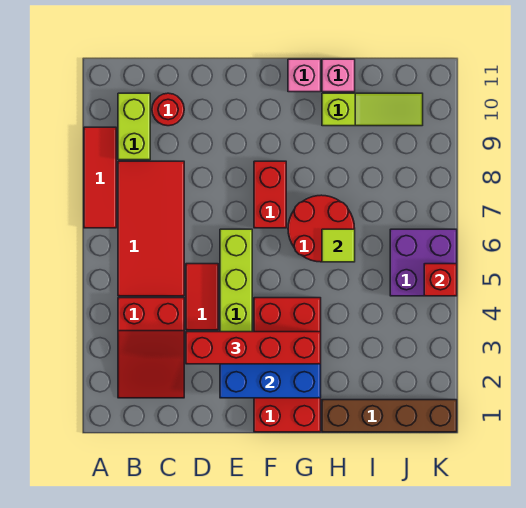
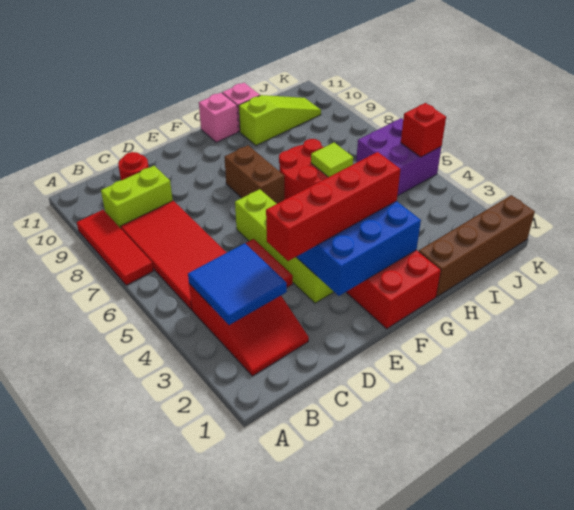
none -> blue tile B3:C4 level 2
lime brick B9:B10 level 1 -> lime brick B9:C9 level 1
red brick F7:F8 level 1 -> brown brick F7:F8 level 1

